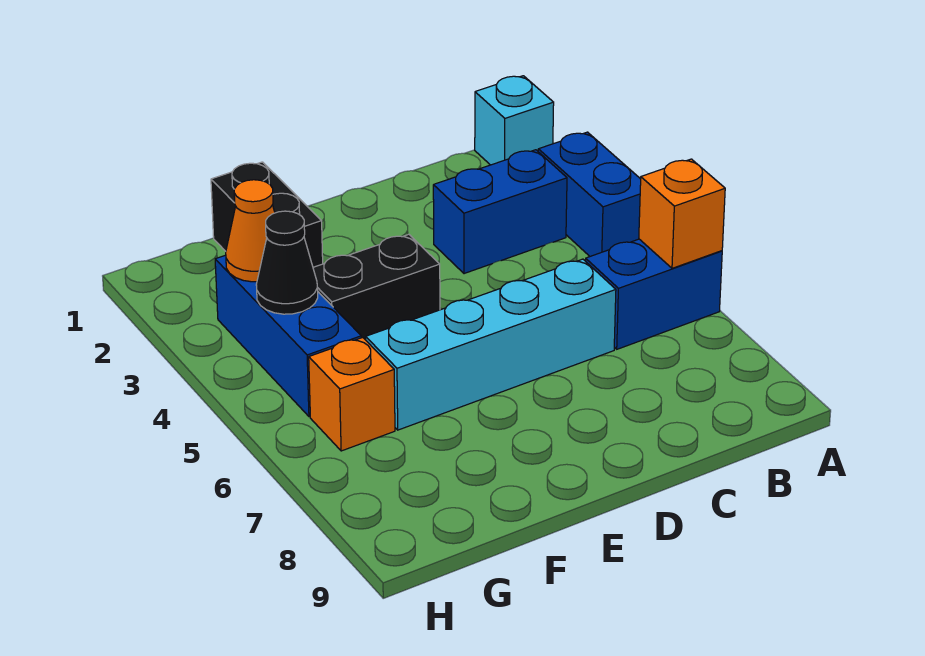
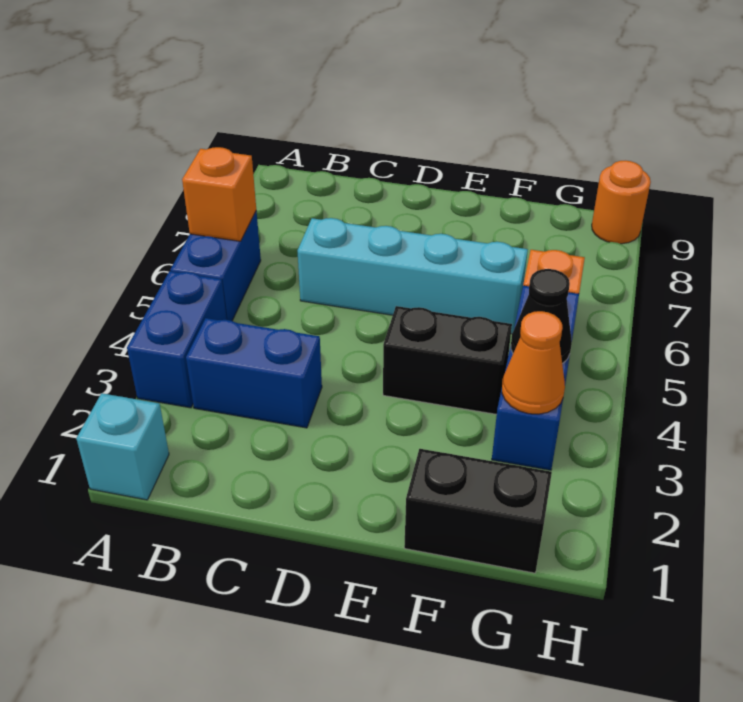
blue brick A6:B6 level 1 -> blue brick A5:A6 level 1
black brick F1:F2 level 1 -> black brick F1:G1 level 1
none -> orange round brick H9 level 1

